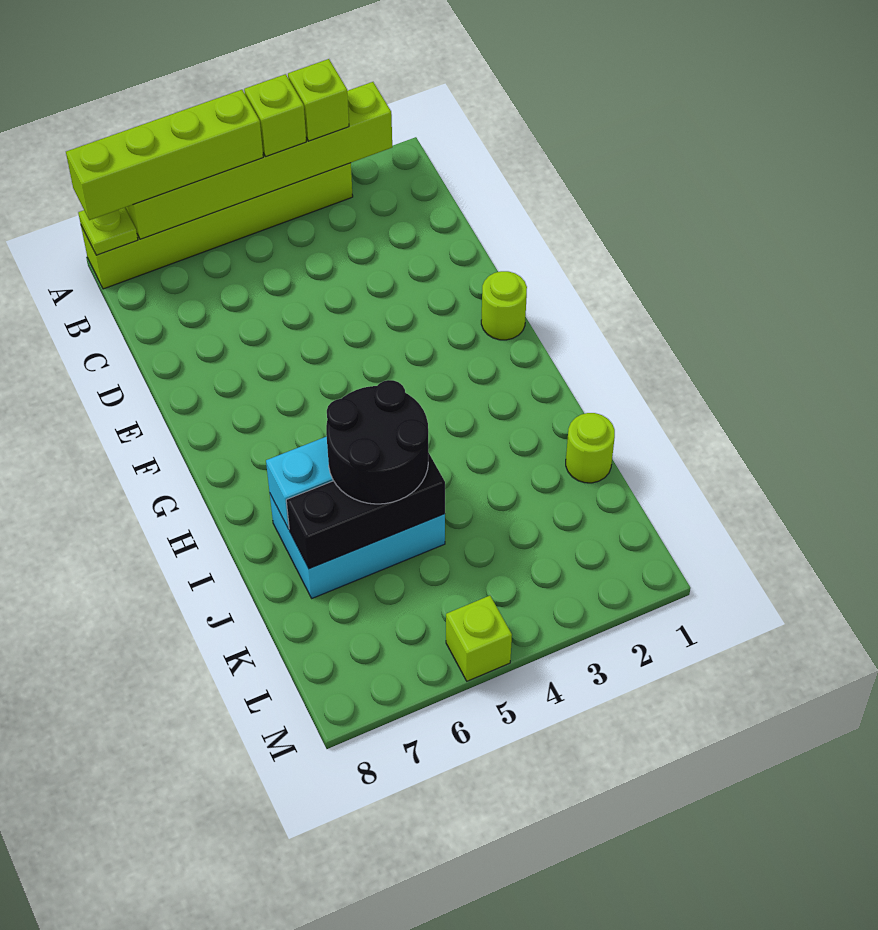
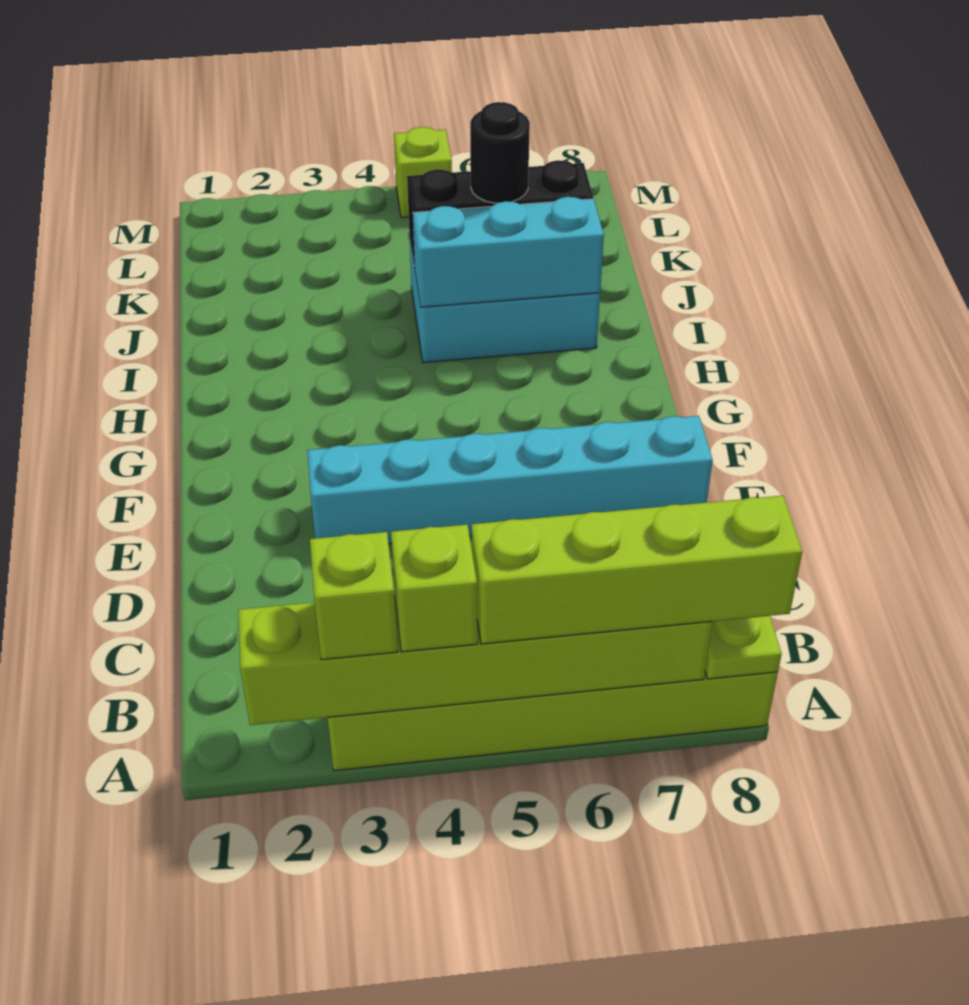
none -> cyan brick E3:E8 level 1
lime round brick F1 level 1 -> none
black round brick I5:J6 level 3 -> black round brick J6 level 3
lime round brick J1 level 1 -> none

